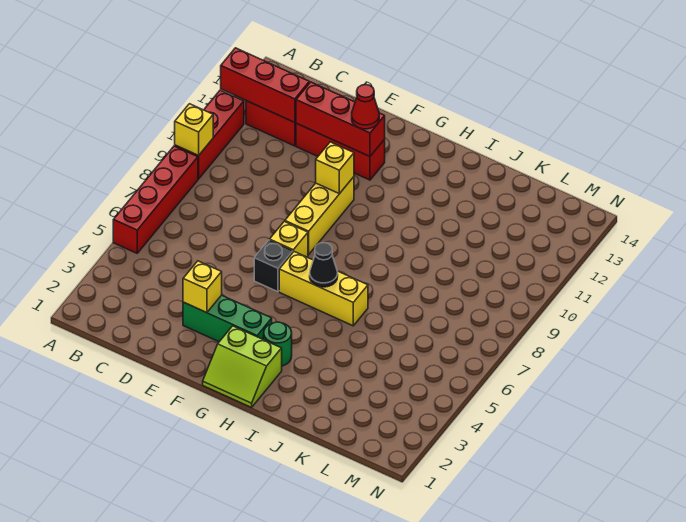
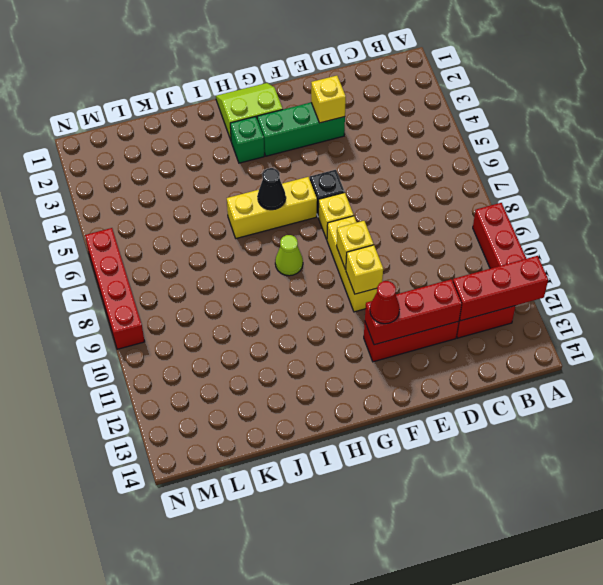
red brick A5:A8 level 1 -> red brick N6:N9 level 1
yellow brick A9 level 2 -> yellow brick F9 level 2
green round brick H3 level 1 -> green brick H3 level 1
none -> lime cone H8 level 1

